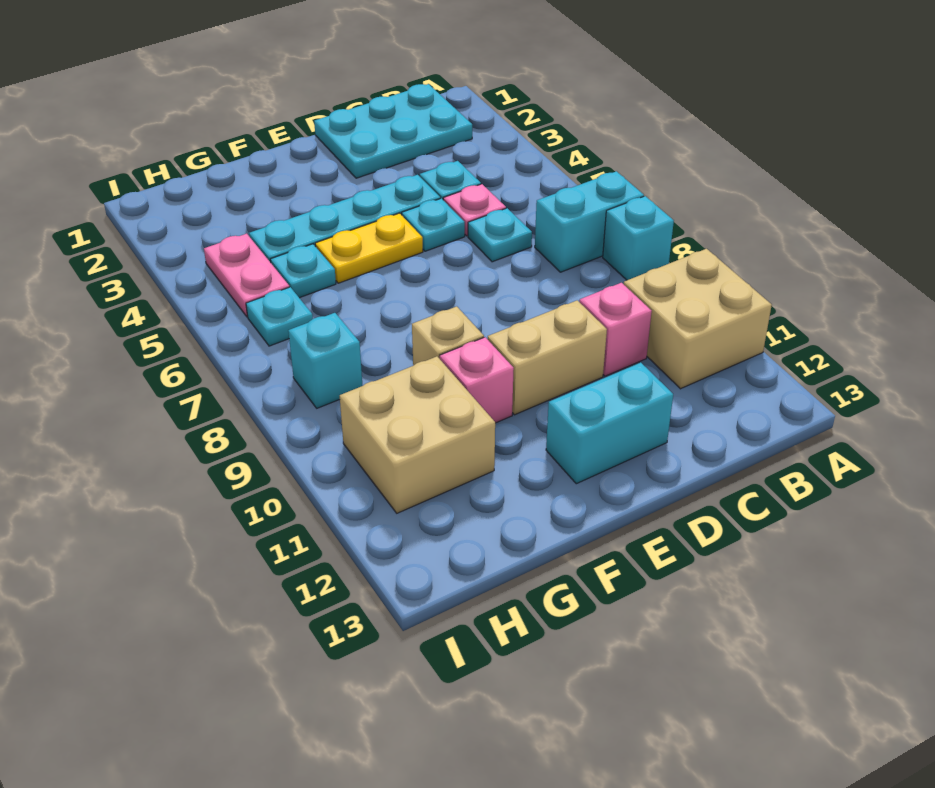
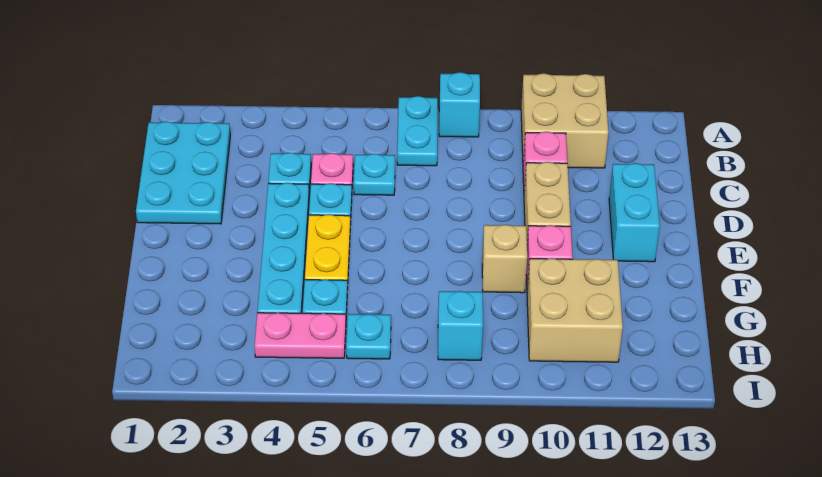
cyan brick A7:B7 level 1 -> cyan plate A7:B7 level 1

